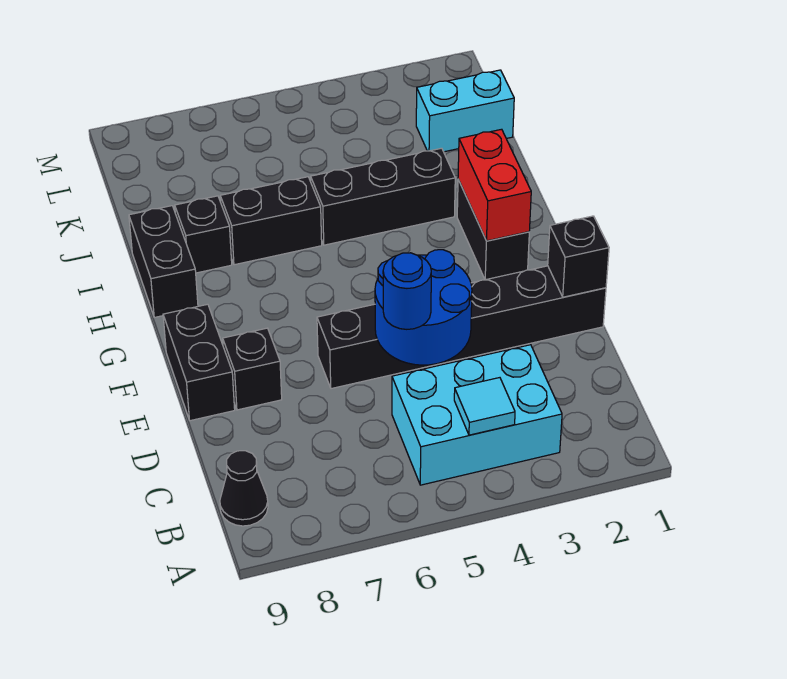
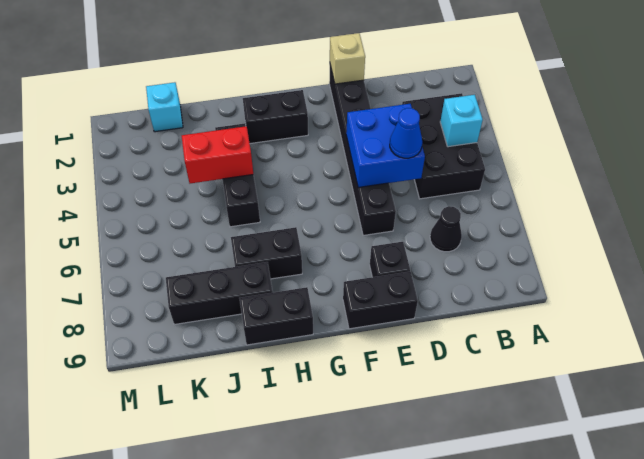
cyan brick B3:C5 level 1 -> black brick B3:C5 level 1
cyan tile B4 level 2 -> cyan brick B4 level 2
black cone B9 level 1 -> black cone C7 level 1
blue round brick D4:E5 level 2 -> blue brick D4:E5 level 2
blue round brick D5 level 3 -> blue cone D5 level 3
black brick E1 level 2 -> tan brick E1 level 2
red brick G2:H2 level 2 -> red brick I4:J4 level 2
black brick I6:I7 level 1 -> black brick H7:I7 level 1
black brick I8 level 1 -> black brick I8:K8 level 1
cyan brick K1:K2 level 1 -> cyan brick K1 level 1

